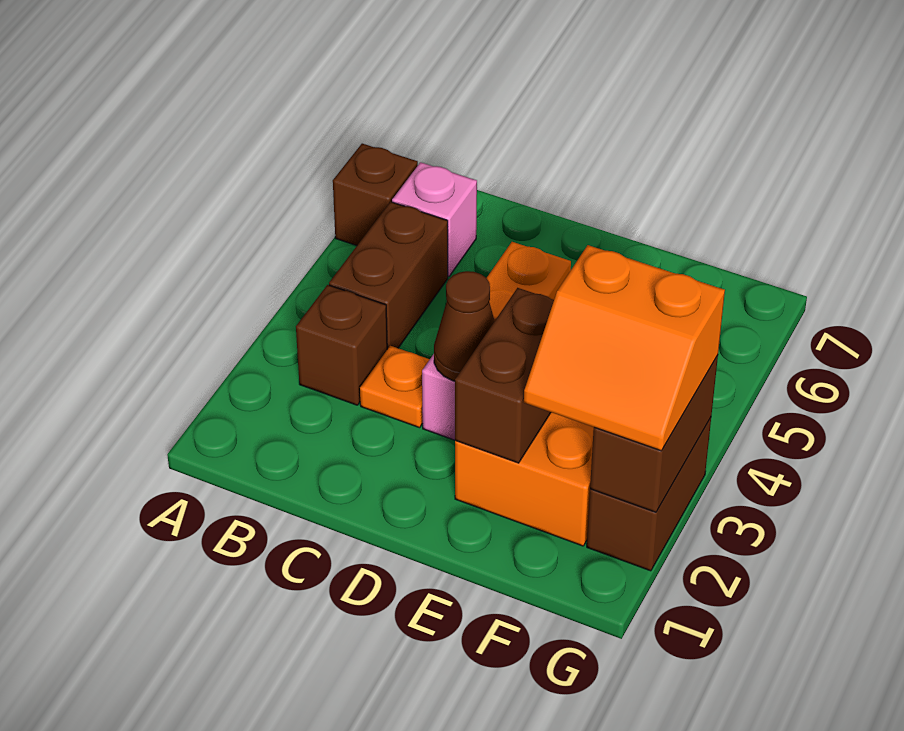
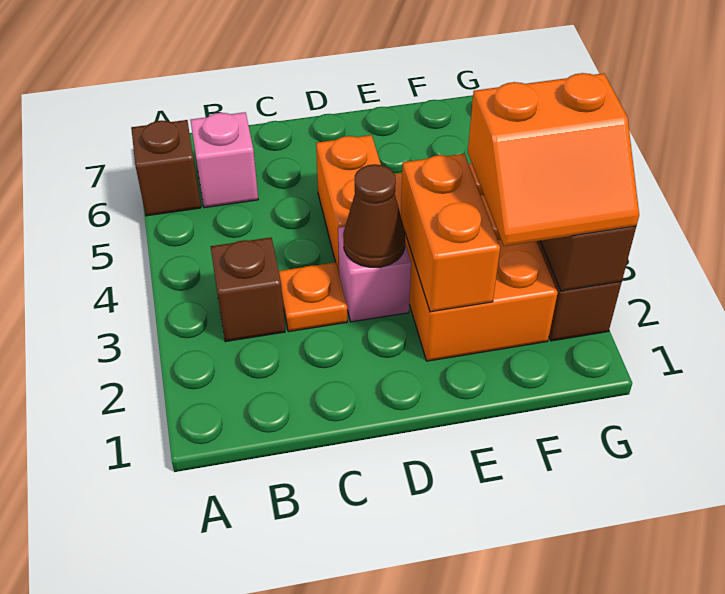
brown brick B4:B5 level 1 -> none
brown brick E2:E3 level 2 -> orange brick E2:E3 level 2

